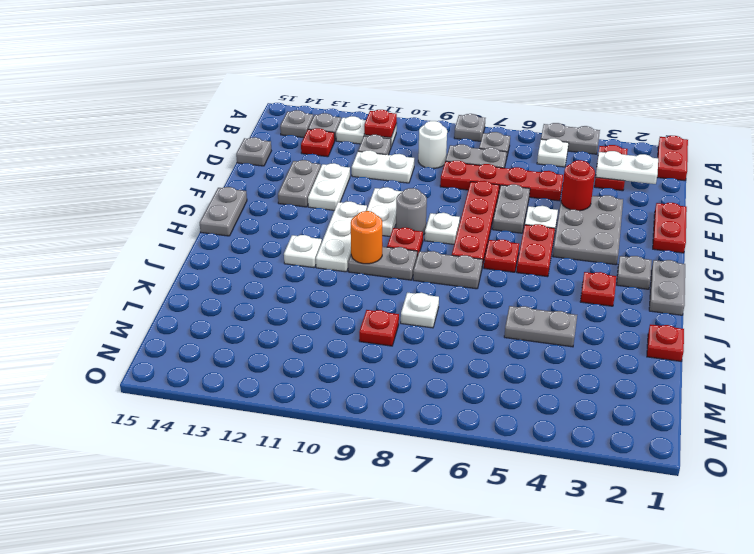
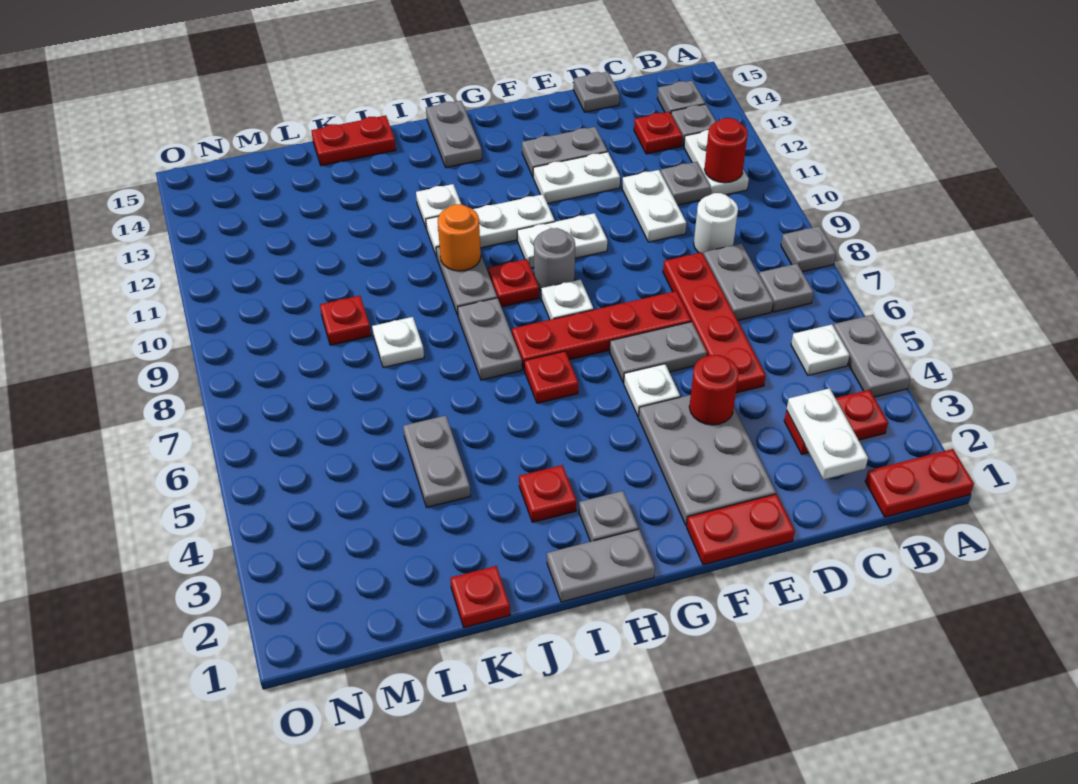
red plate B11 level 2 -> red round brick B11 level 2
grey plate E3:G4 level 1 -> grey plate E2:F4 level 1
red plate G5:H5 level 1 -> red plate J15:K15 level 1
grey plate G15:H15 level 1 -> grey plate H14:H15 level 1

